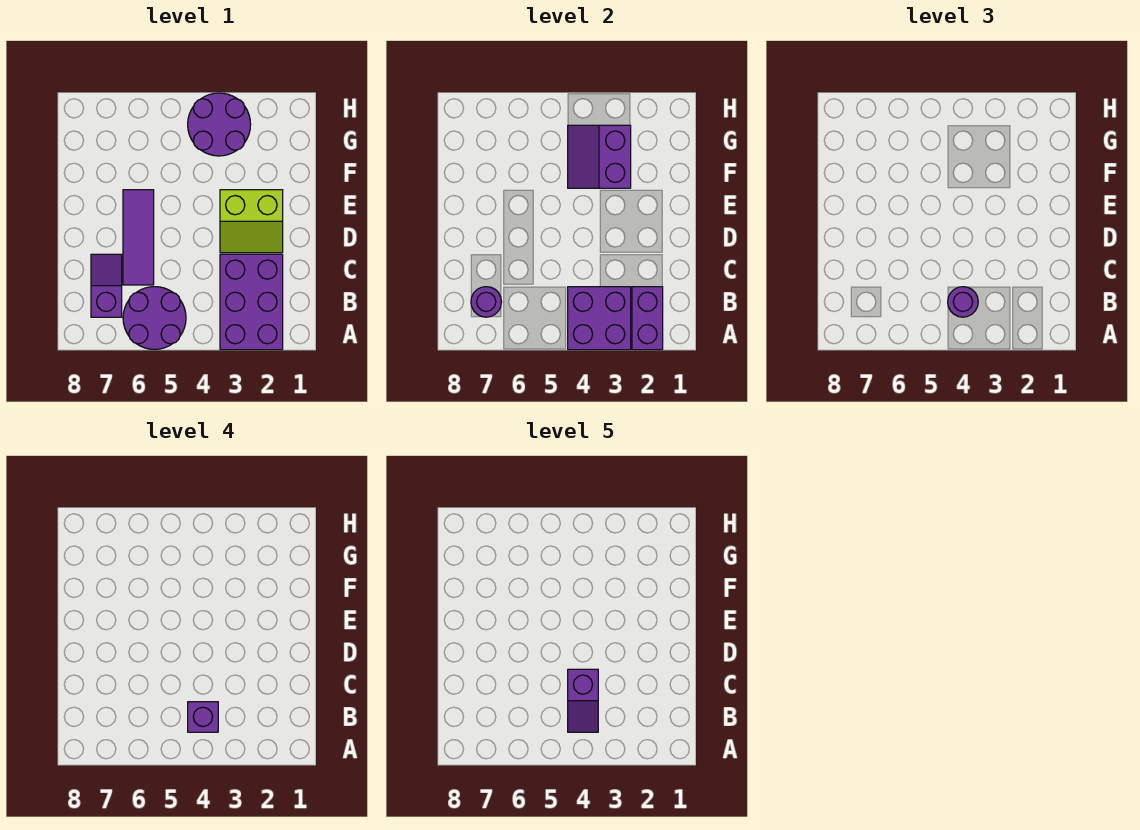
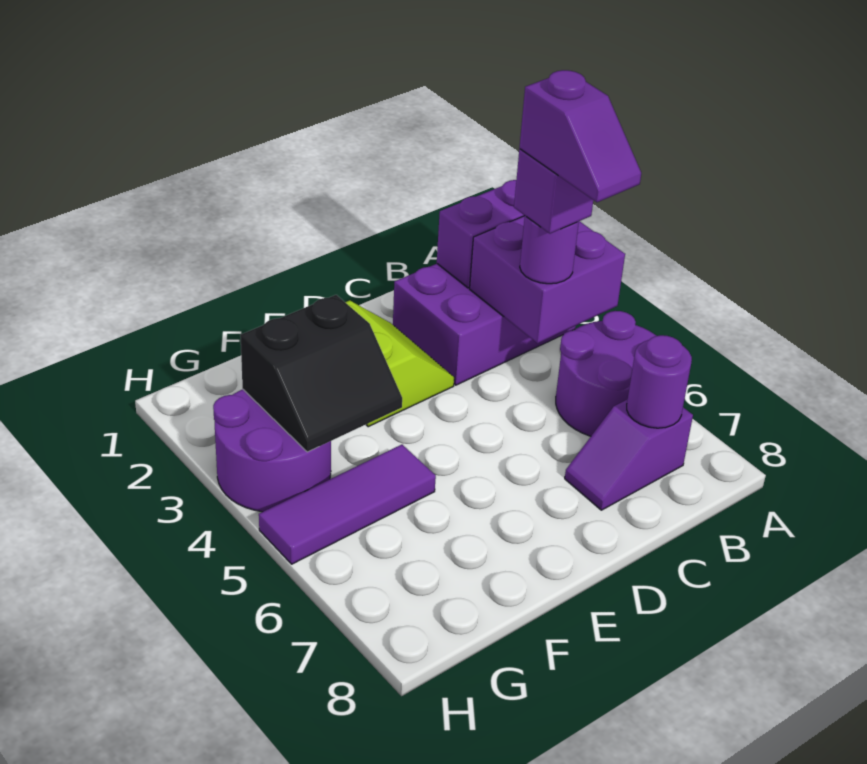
purple slope B4:C4 level 5 top C -> purple slope B4:B5 level 5 top 4
purple tile C6:E6 level 1 -> purple tile F5:H5 level 1
purple slope F3:G4 level 2 top 3 -> black slope F3:G4 level 2 top 3

